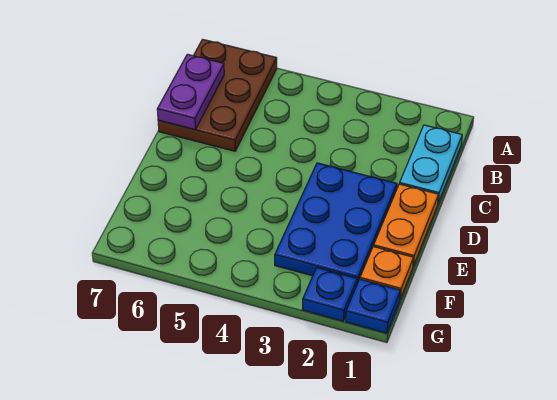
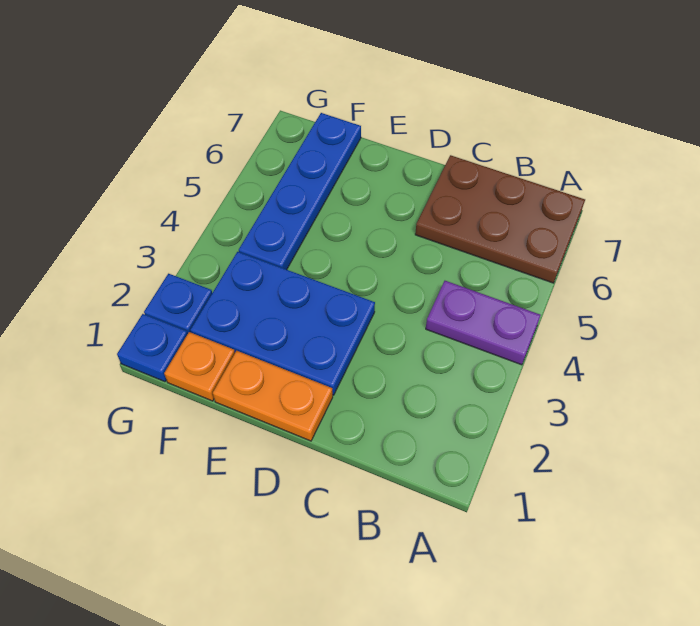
cyan plate B1:C1 level 1 -> none
purple plate B7:C7 level 2 -> purple plate A4:B4 level 1
none -> blue plate F4:F7 level 1

